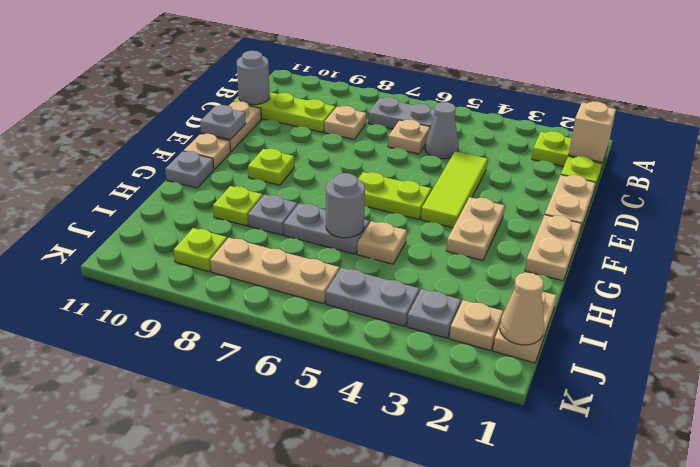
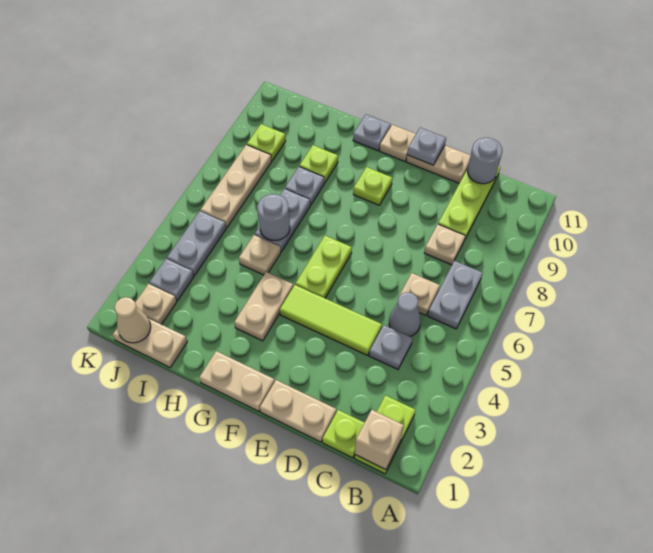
none -> grey plate C4 level 1
tan plate F3:G3 level 1 -> tan plate G3:G4 level 1

